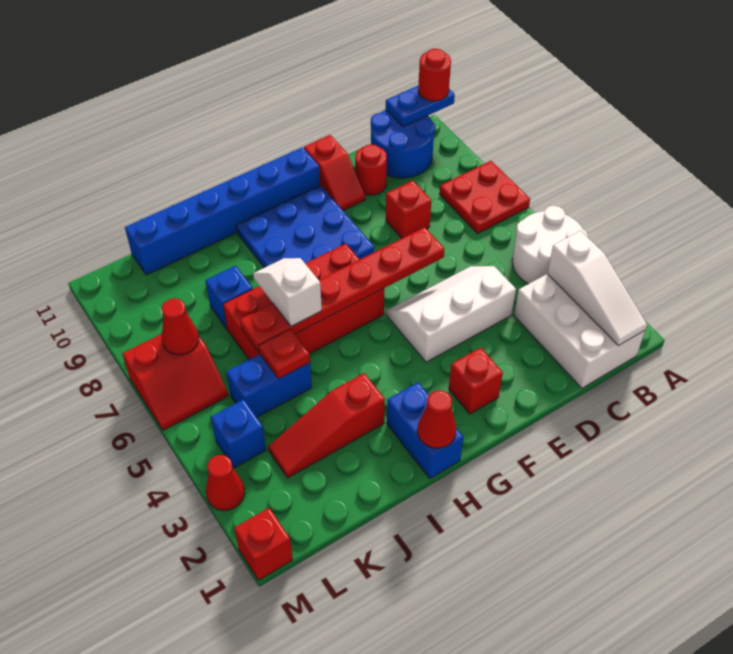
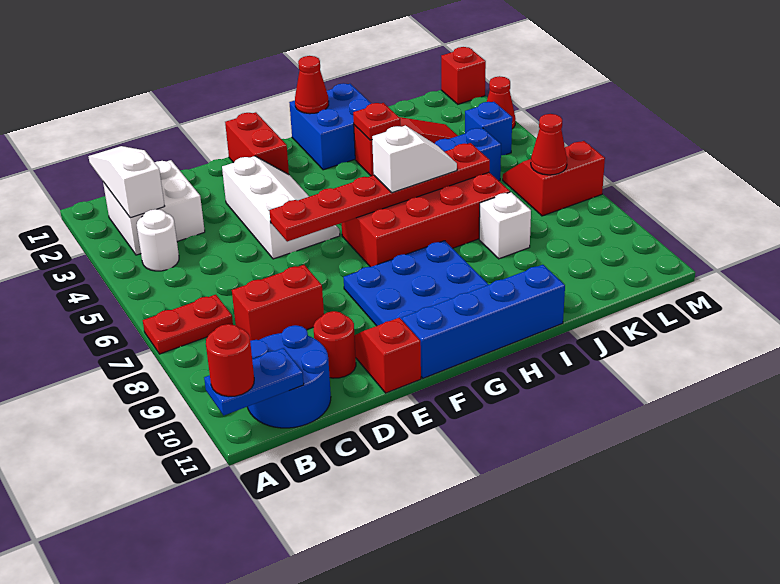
white round brick A4:B5 level 1 -> white round brick B4 level 1
red plate A7:B8 level 1 -> red plate A7:B7 level 1
white brick B1:C3 level 1 -> white brick B2:C3 level 1
white slope D4:F5 level 1 top 4 -> white slope E3:F5 level 1 top E
red brick D8 level 1 -> red brick C8:D8 level 1
red brick F2 level 1 -> red brick F1:F2 level 1
blue brick F11:K11 level 1 -> blue brick F11:I11 level 1
blue brick H1:H2 level 1 -> blue brick H1:I2 level 1
white slope I6:I7 level 3 top 6 -> white slope H6:I6 level 3 top H
red plate J5 level 2 -> red plate I3 level 2
blue brick J8 level 1 -> white brick J8 level 1

